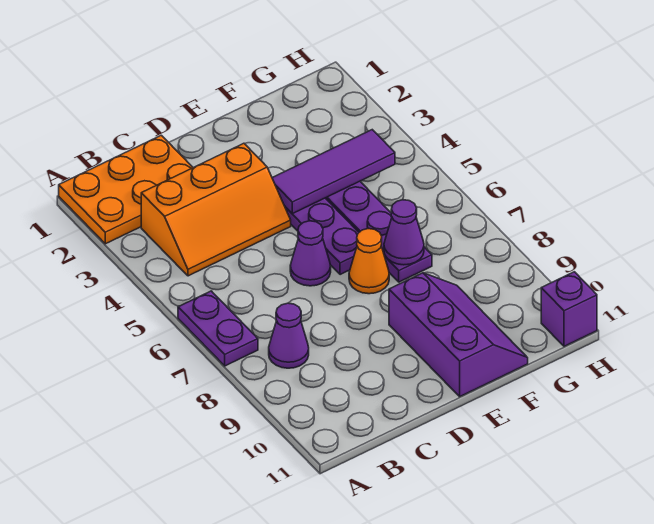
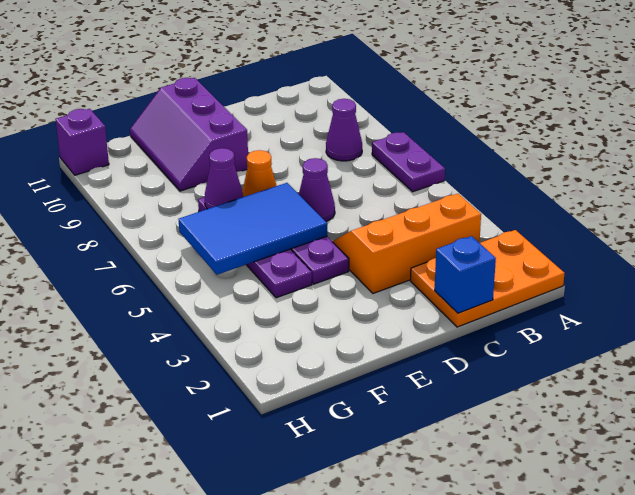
none -> blue brick C1 level 2
purple tile E4:G4 level 2 -> none
none -> blue tile E5:G6 level 2

